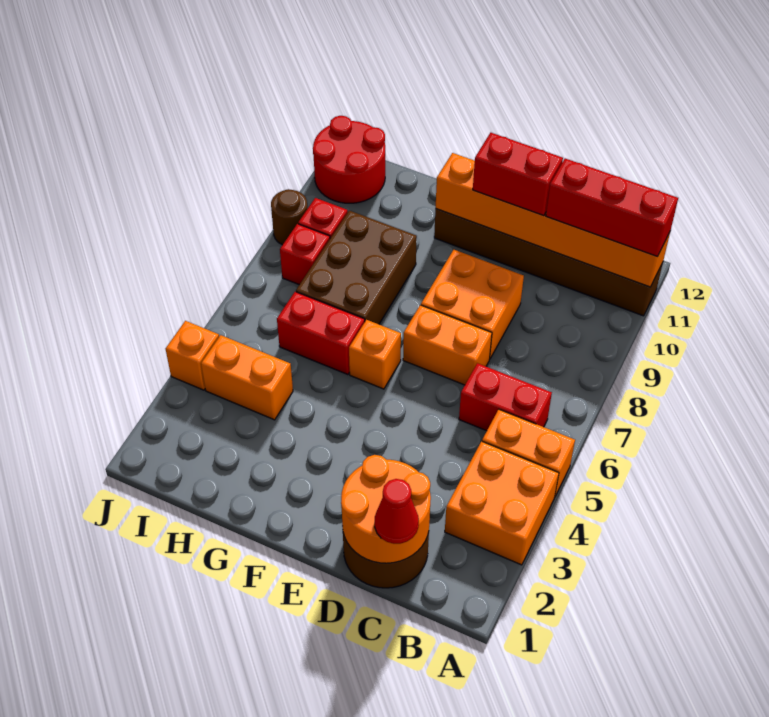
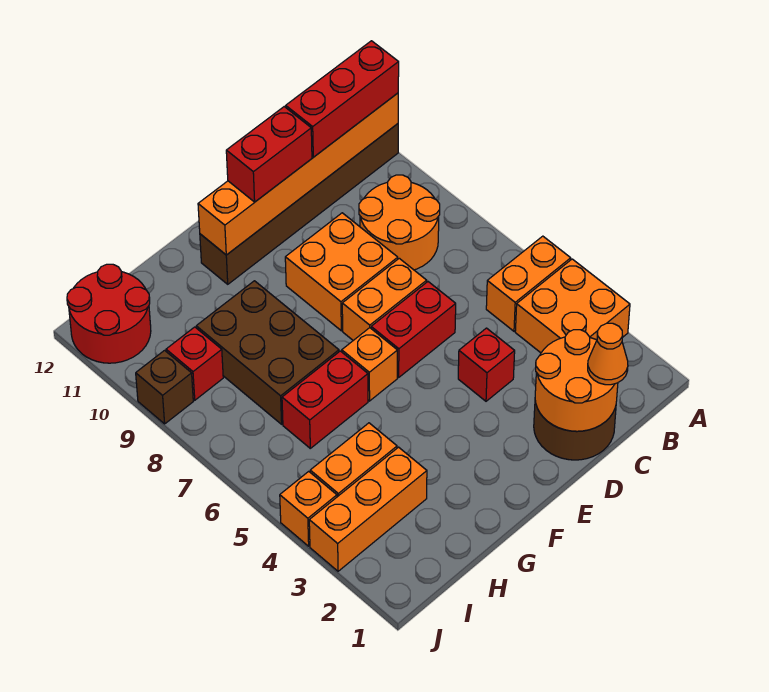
red brick B6:C6 level 1 -> red brick D6:E6 level 1
none -> orange round brick B8:C9 level 1
red cone C1 level 3 -> orange cone C1 level 3
none -> orange brick H3:J3 level 1
red brick I8 level 1 -> red brick D4 level 1
brown round brick J9 level 1 -> brown brick J9 level 1

